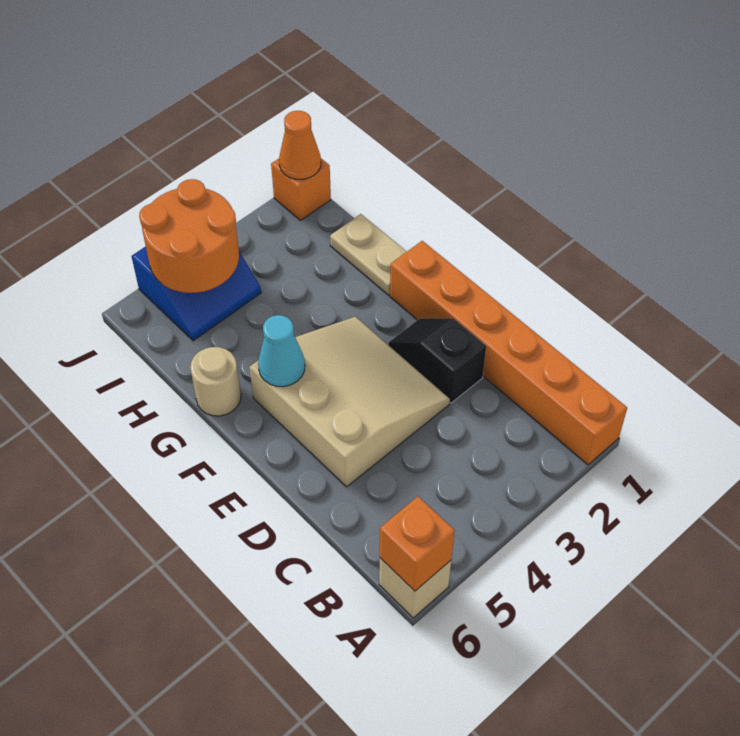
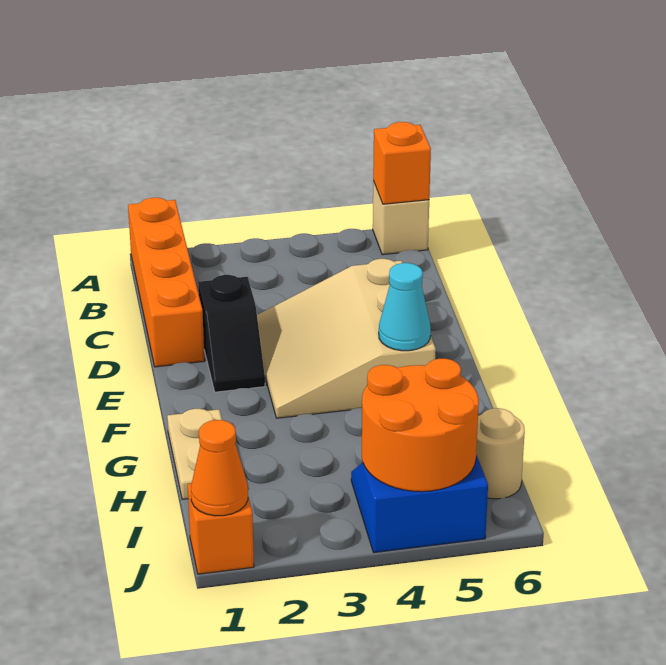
orange brick A1:F1 level 1 -> orange brick A1:D1 level 1
tan round brick G6 level 1 -> tan round brick I6 level 1

